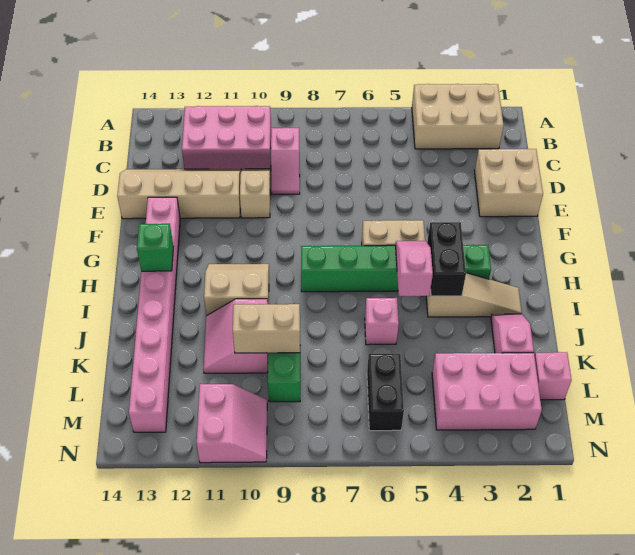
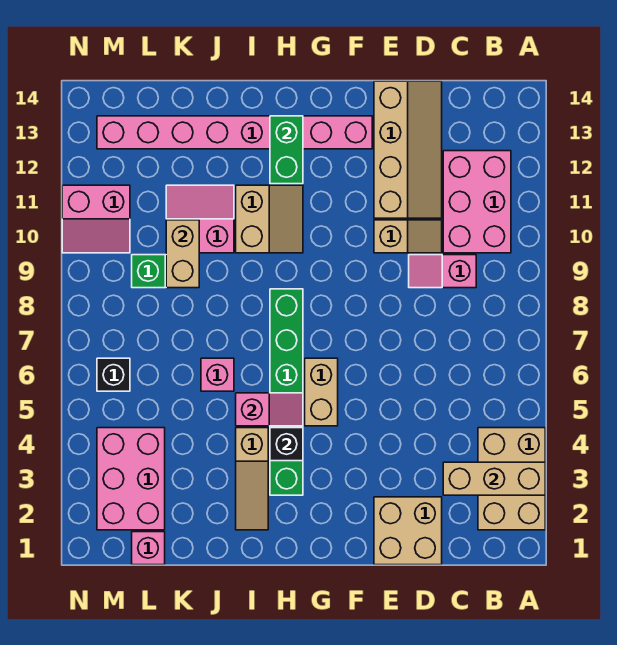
none -> tan brick A3:C3 level 2
black brick H4:I4 level 2 -> black brick H4 level 2
green brick H13 level 2 -> green brick H12:H13 level 2
pink slope J2:K2 level 1 top K -> none
black brick L6:M6 level 1 -> black brick M6 level 1

